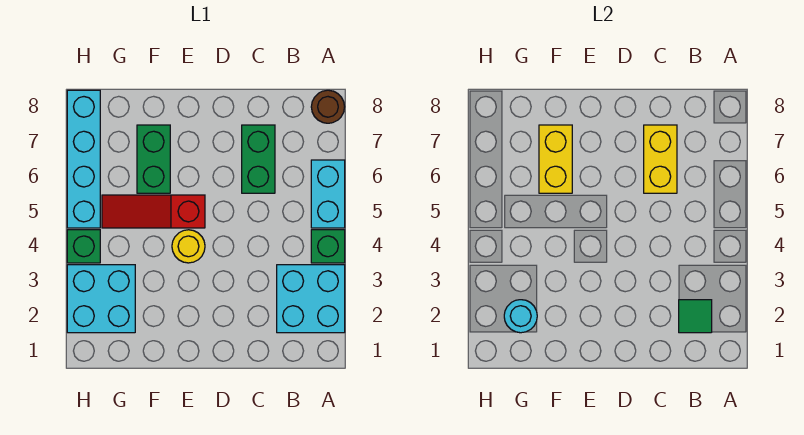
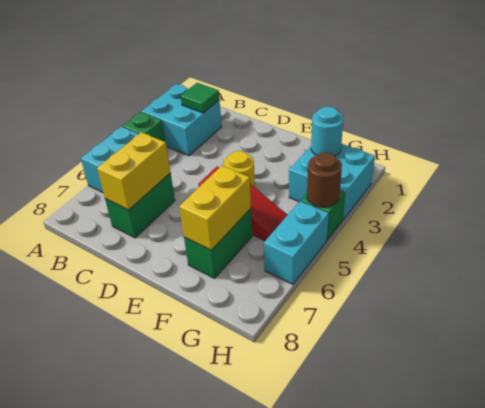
brown round brick A8 level 1 -> brown round brick H4 level 2
cyan brick H5:H8 level 1 -> cyan brick H5:H6 level 1

